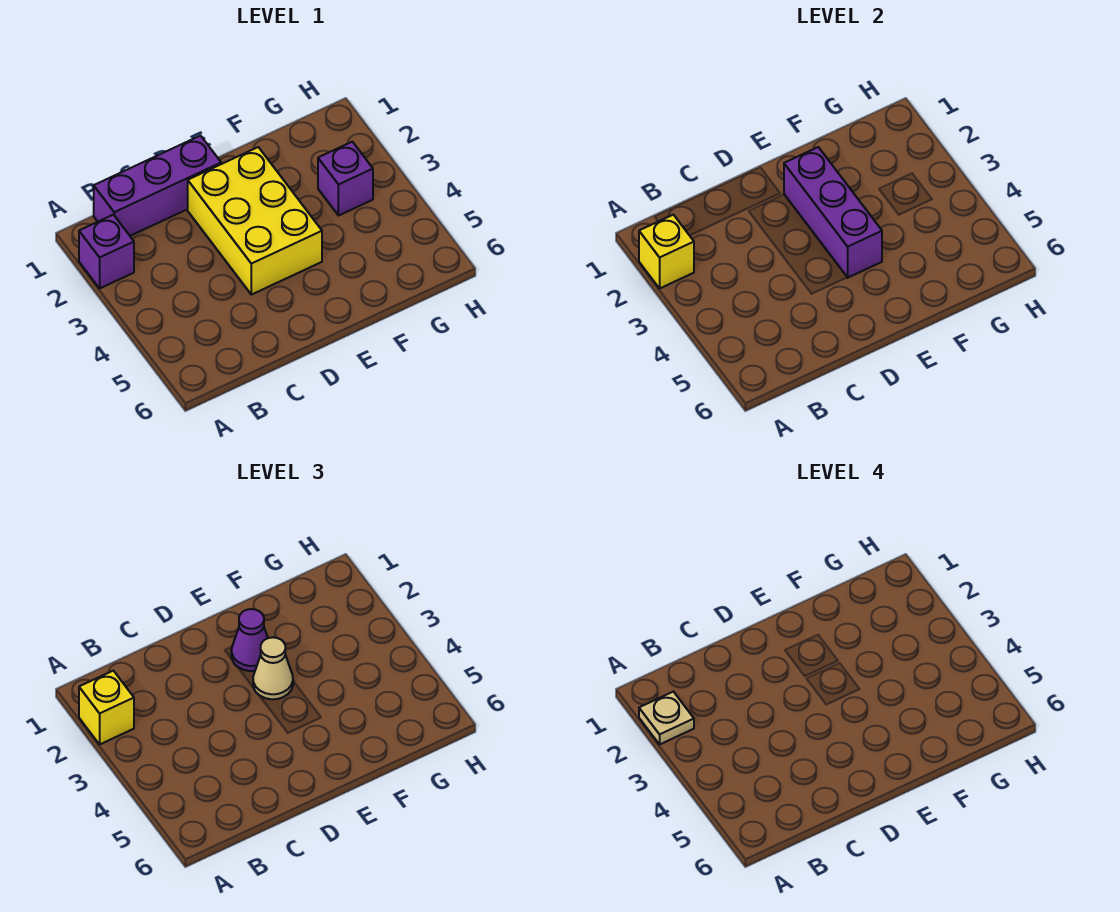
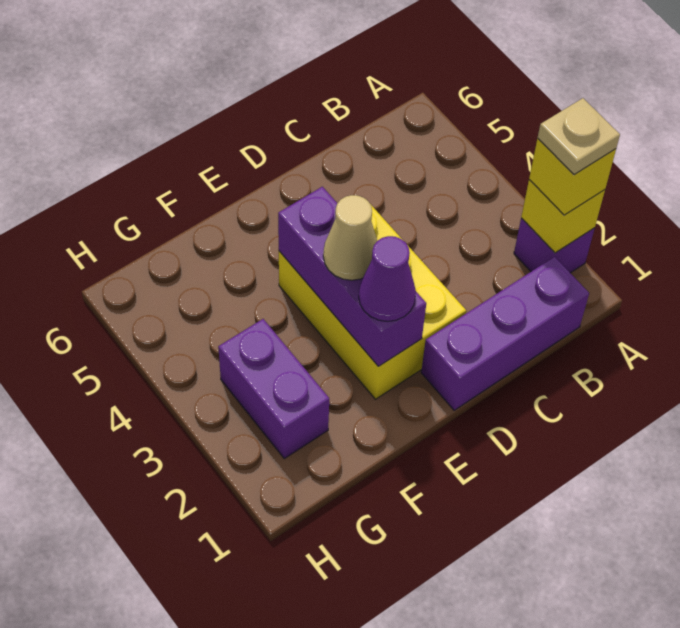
purple brick G3 level 1 -> purple brick G2:G3 level 1

